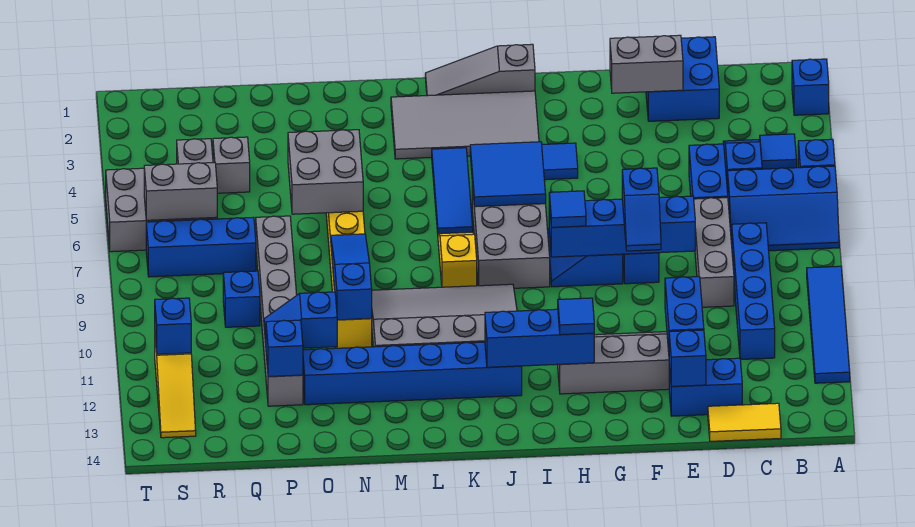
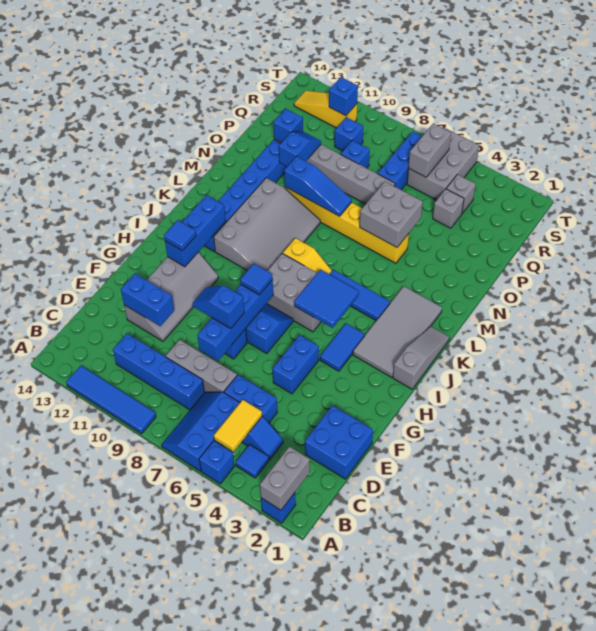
yellow tile C14:D14 level 1 -> yellow tile B5:C5 level 2
blue brick D13:E13 level 1 -> blue brick F5:G5 level 1
grey brick E2:F2 level 2 -> grey brick A2:B2 level 2
blue brick E13 level 2 -> blue brick R10 level 1

